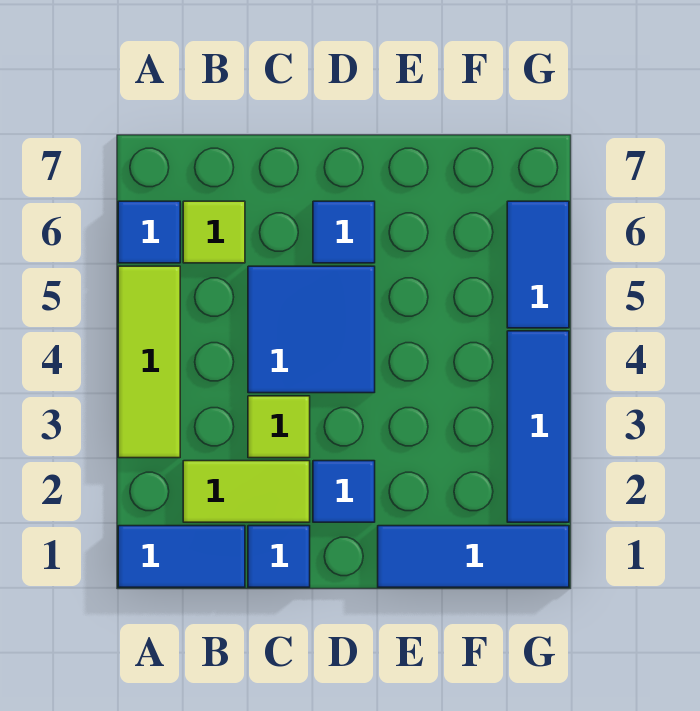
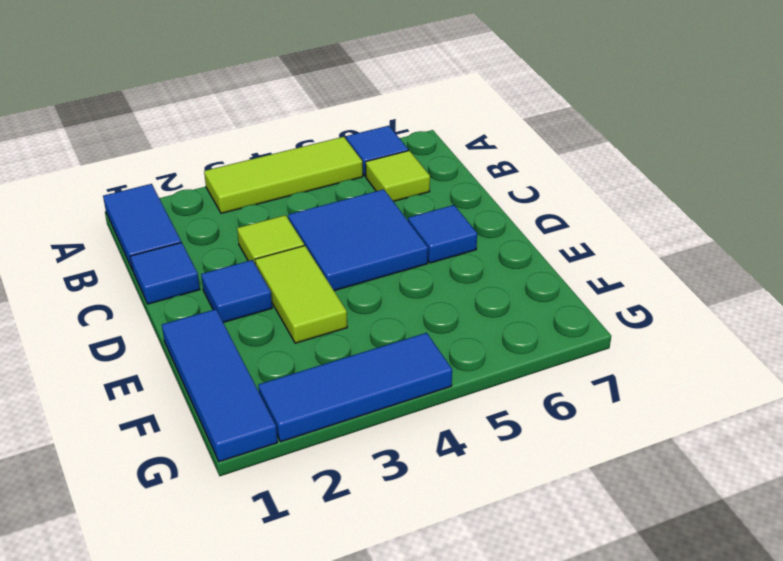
lime tile B2:C2 level 1 -> lime tile D3:E3 level 1
blue tile G5:G6 level 1 -> none

